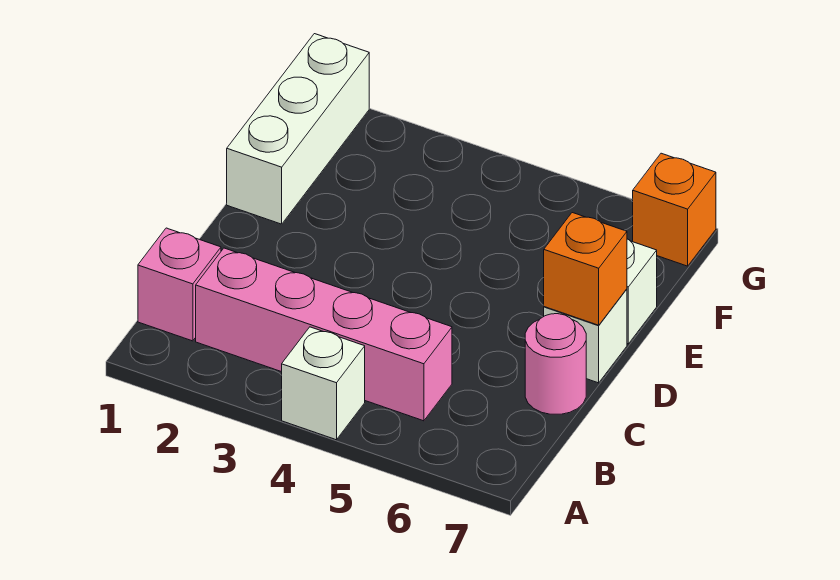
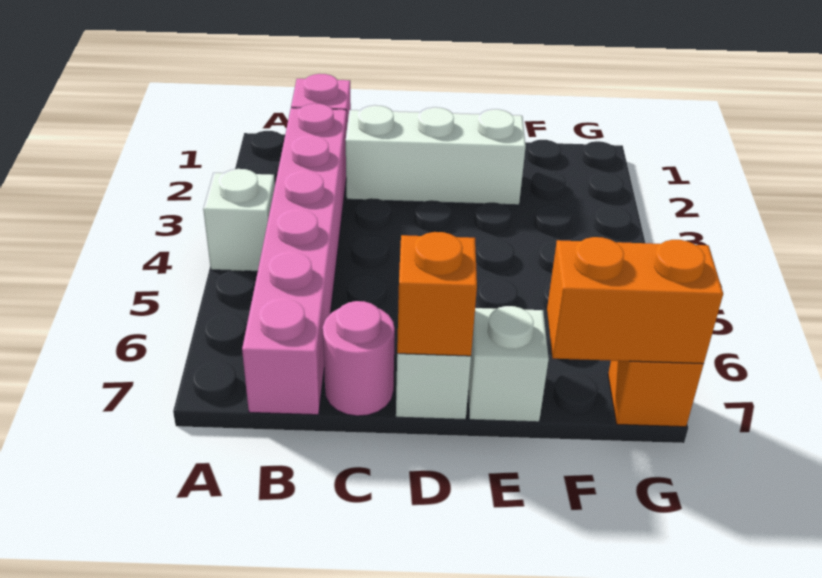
pink brick B2:B5 level 1 -> pink brick B2:B7 level 1
white brick E1:G1 level 1 -> white brick C2:E2 level 1
none -> orange brick F7:G7 level 2

